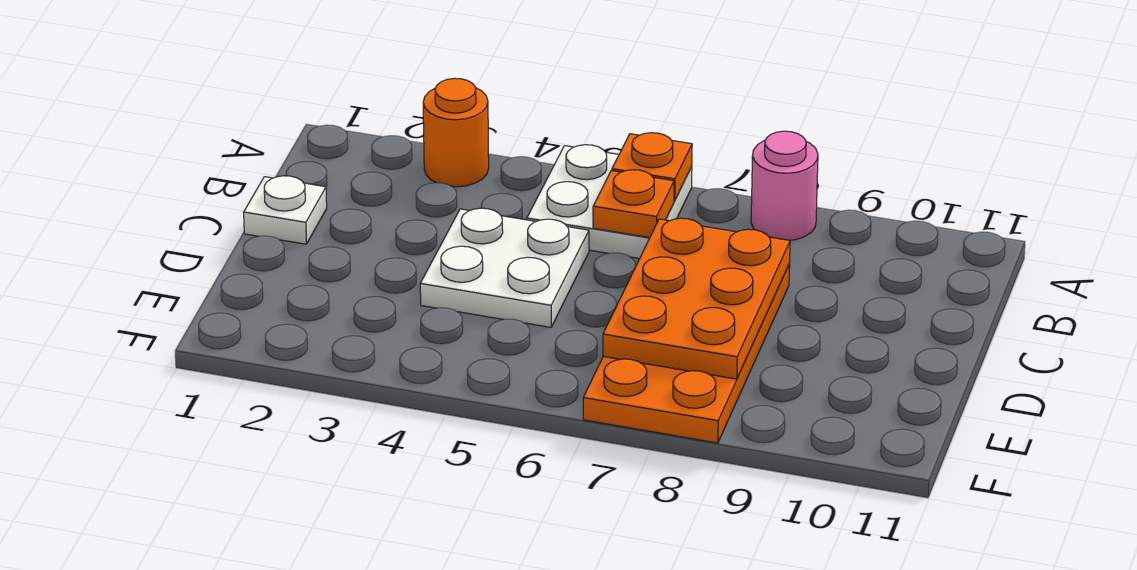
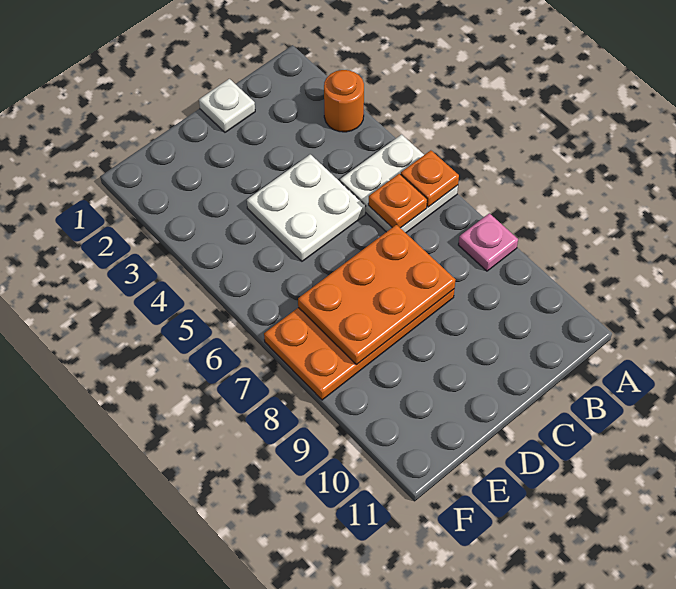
pink round brick A8 level 1 -> pink plate A8 level 1

